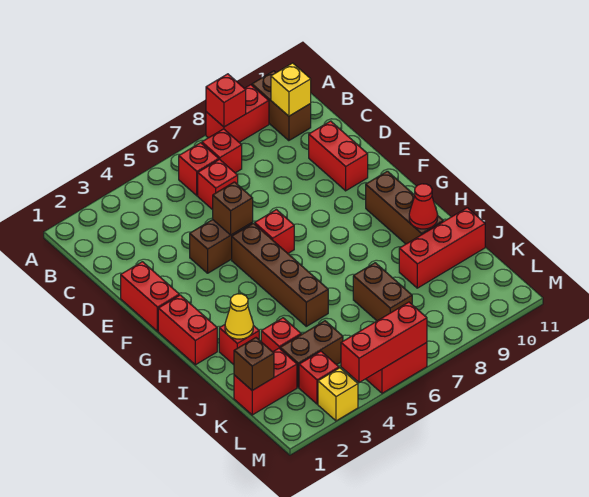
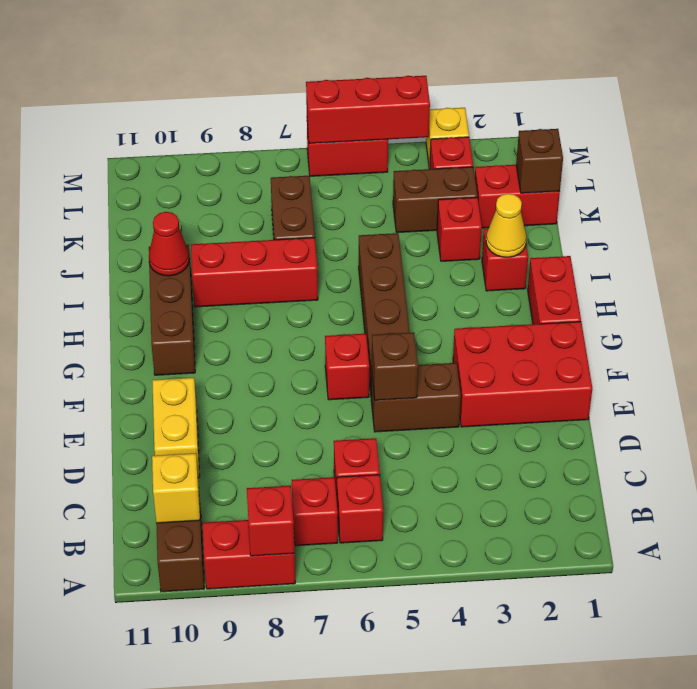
red brick D10:E10 level 1 -> yellow brick D10:E10 level 1
red brick E1:F1 level 1 -> red brick E1:F3 level 1
red brick J9:J11 level 1 -> red brick I7:I9 level 1

